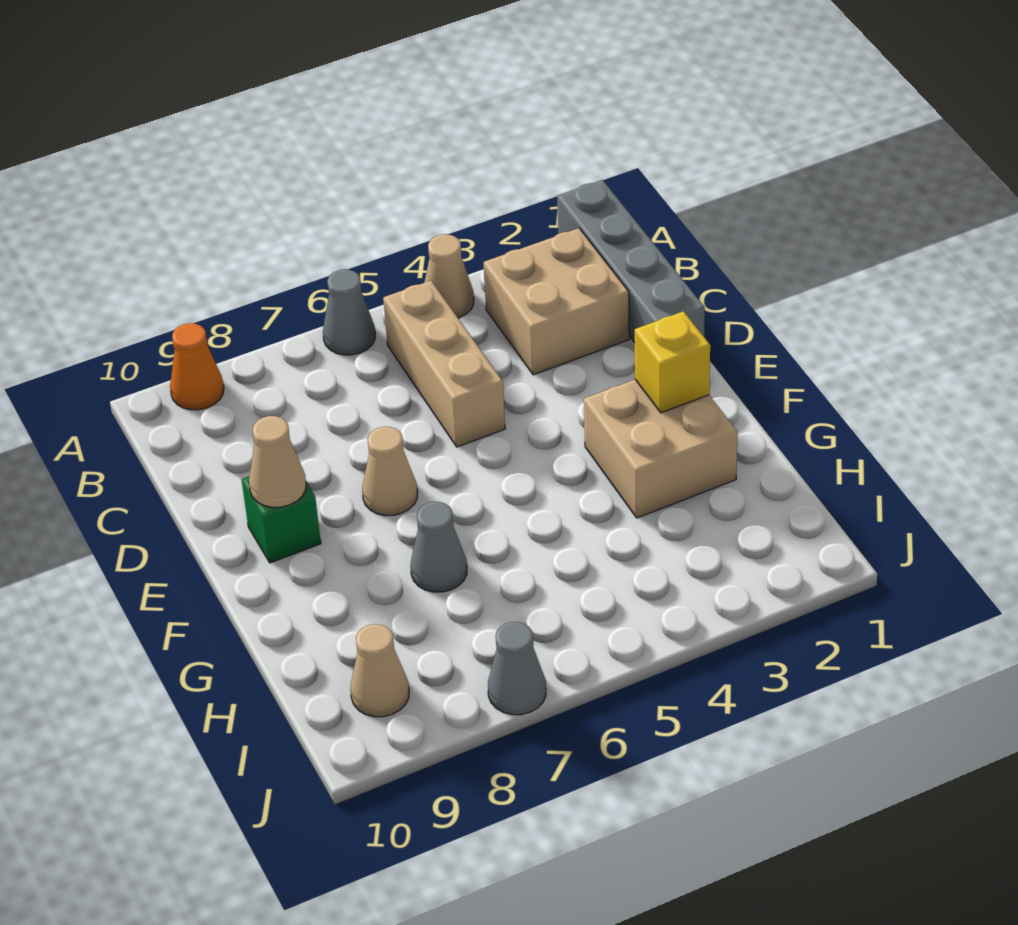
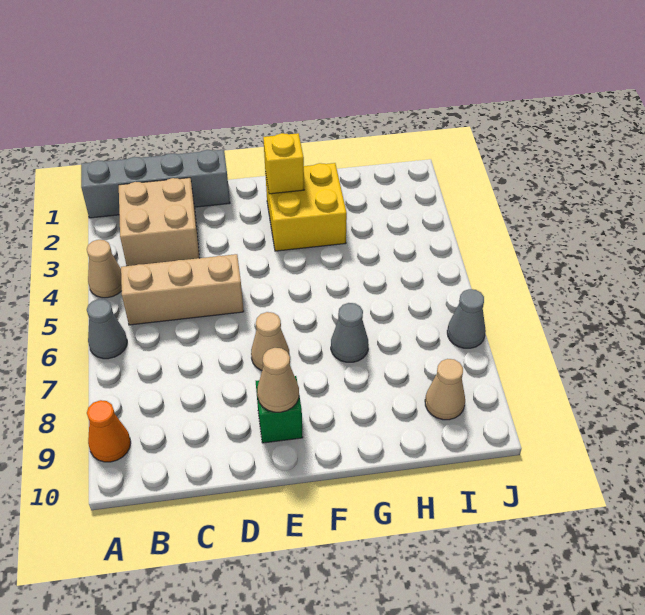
tan brick F2:G3 level 1 -> yellow brick F2:G3 level 1

